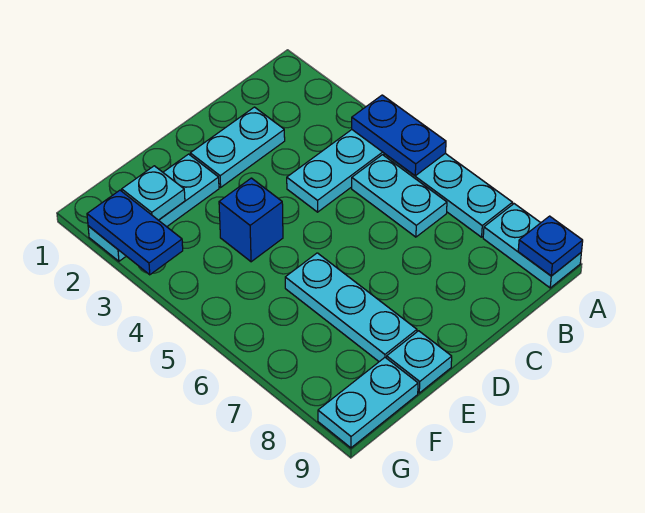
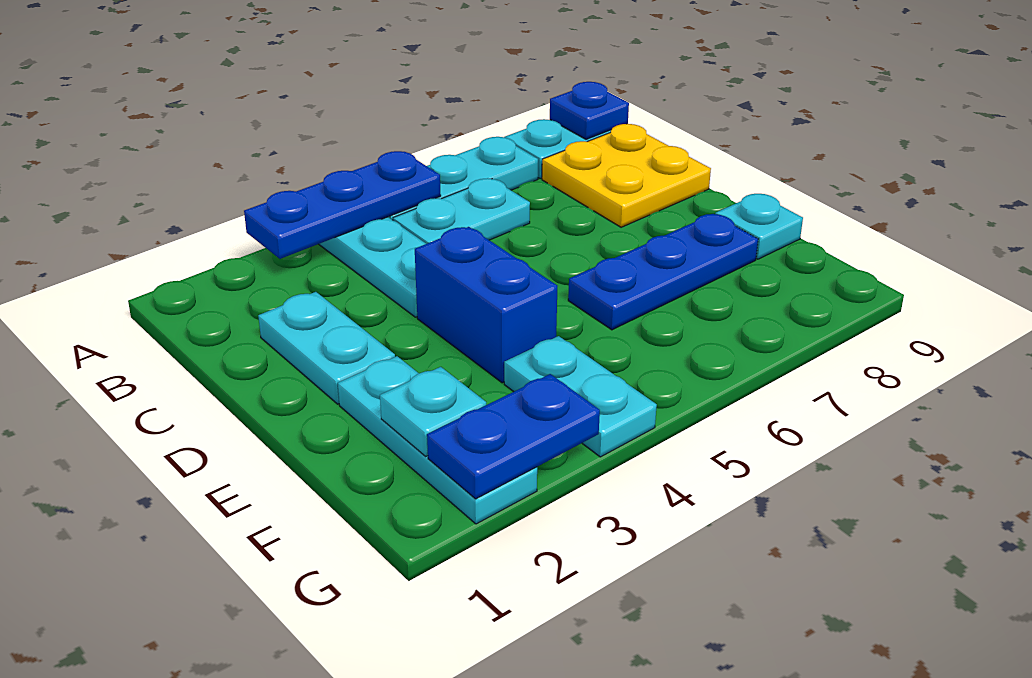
blue plate A4:A5 level 2 -> blue plate A3:A5 level 2
none -> yellow plate B8:C9 level 1
blue brick E4 level 1 -> blue brick D4:E4 level 1
cyan plate E6:E8 level 1 -> blue plate E6:E8 level 1
cyan plate F9:G9 level 1 -> cyan plate F4:G4 level 1

